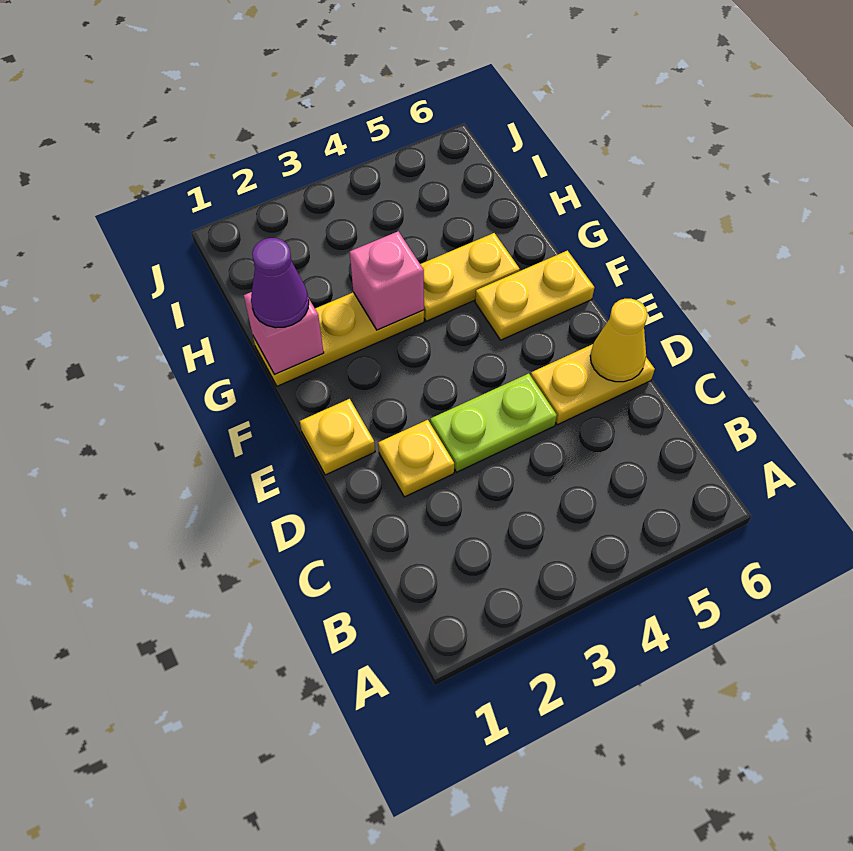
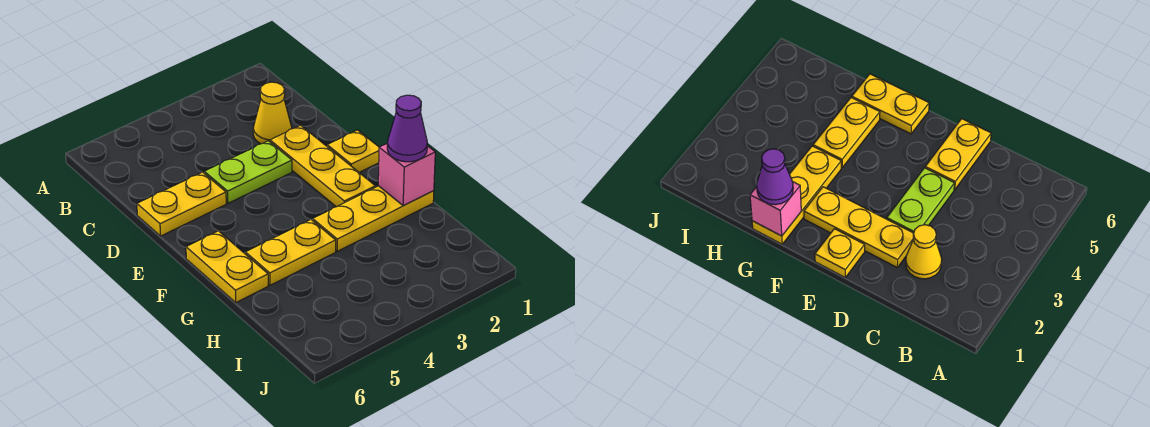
yellow plate D2 level 1 -> yellow plate D2:F2 level 1
yellow cone D6 level 2 -> yellow cone C2 level 1
yellow plate F5:F6 level 1 -> yellow plate F6:G6 level 1
pink brick G3 level 2 -> none

